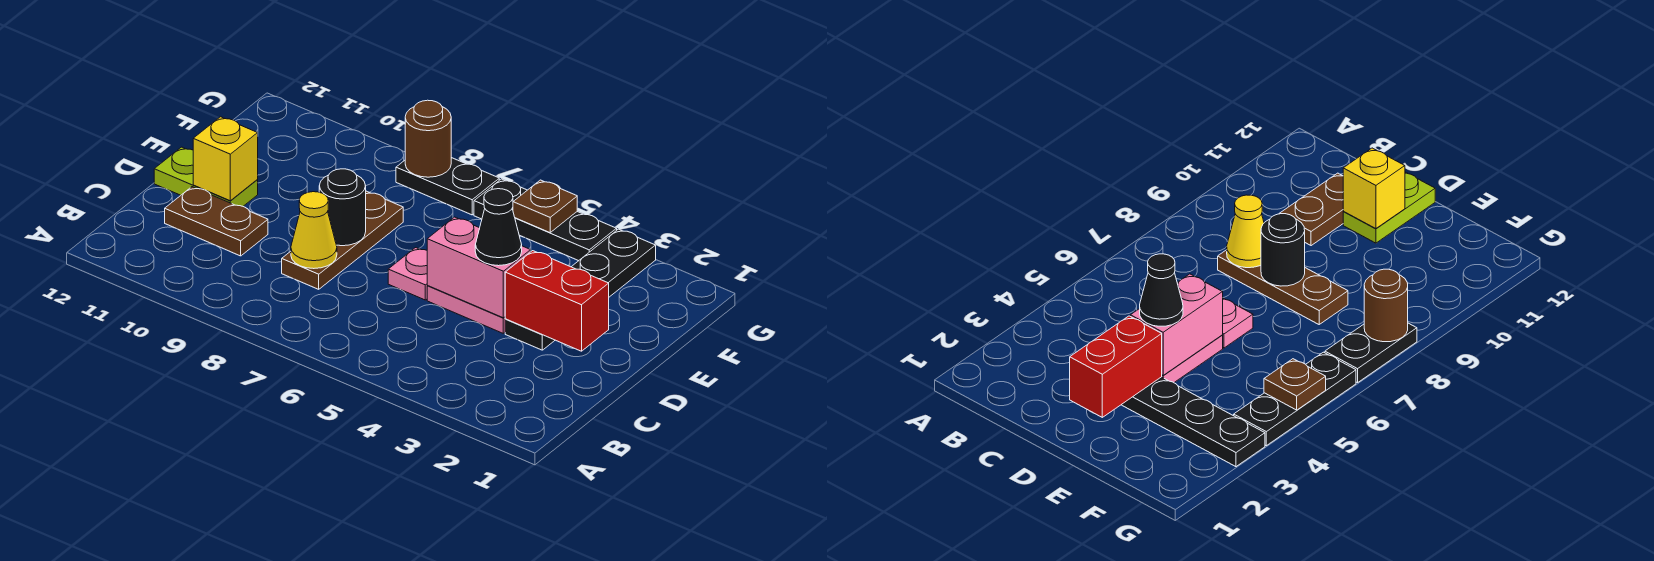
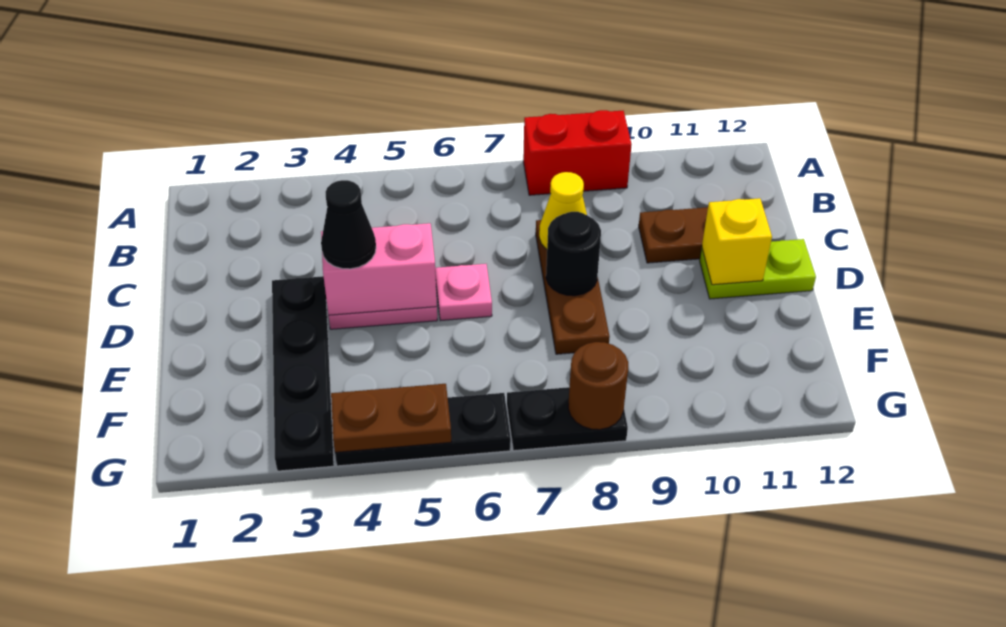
red brick D2:D3 level 2 -> red brick A8:A9 level 1
brown plate G5 level 2 -> brown plate G4:G5 level 2

